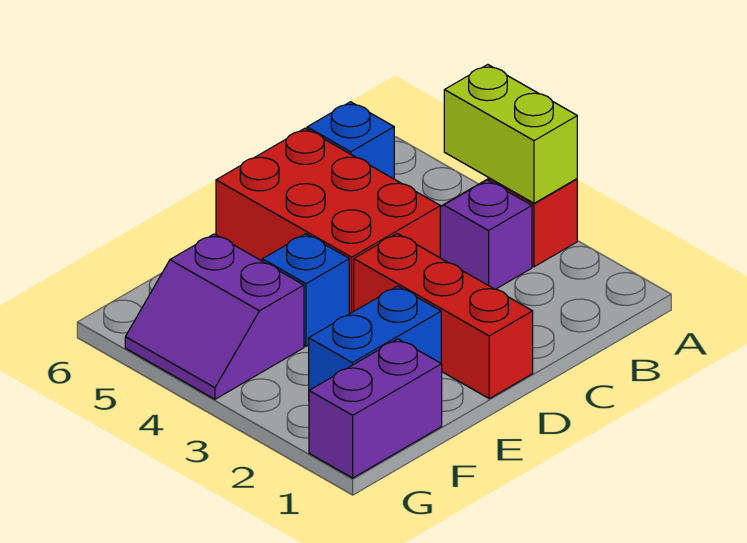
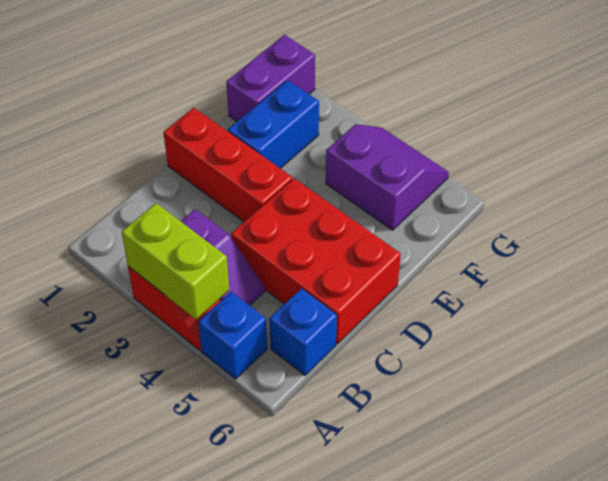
blue brick E4 level 1 -> blue brick A5 level 1

